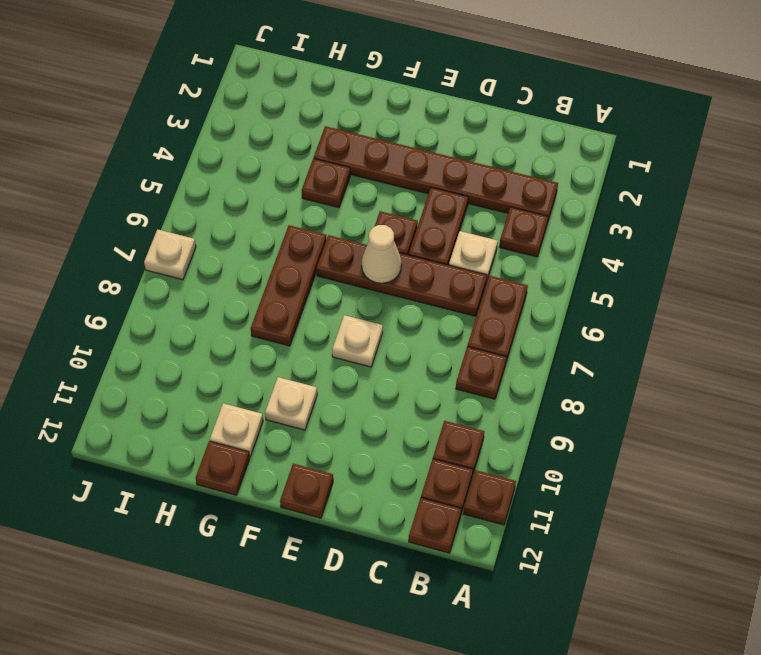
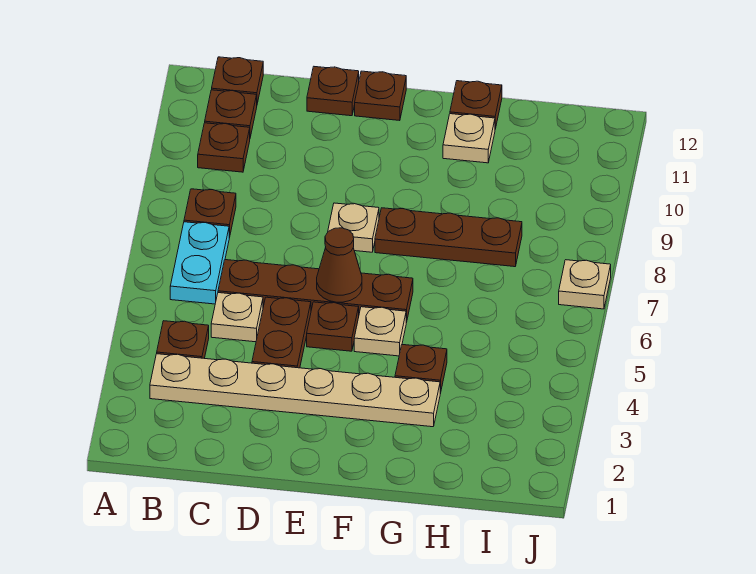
brown plate A11 level 1 -> brown plate D12 level 1
brown plate B3:G3 level 1 -> tan plate B3:G3 level 1
brown plate B6:B7 level 1 -> cyan plate B6:B7 level 1
tan cone E6 level 2 -> brown cone E6 level 2
tan plate F10 level 1 -> tan plate F5 level 1
brown plate G6:G8 level 1 -> brown plate F8:H8 level 1

